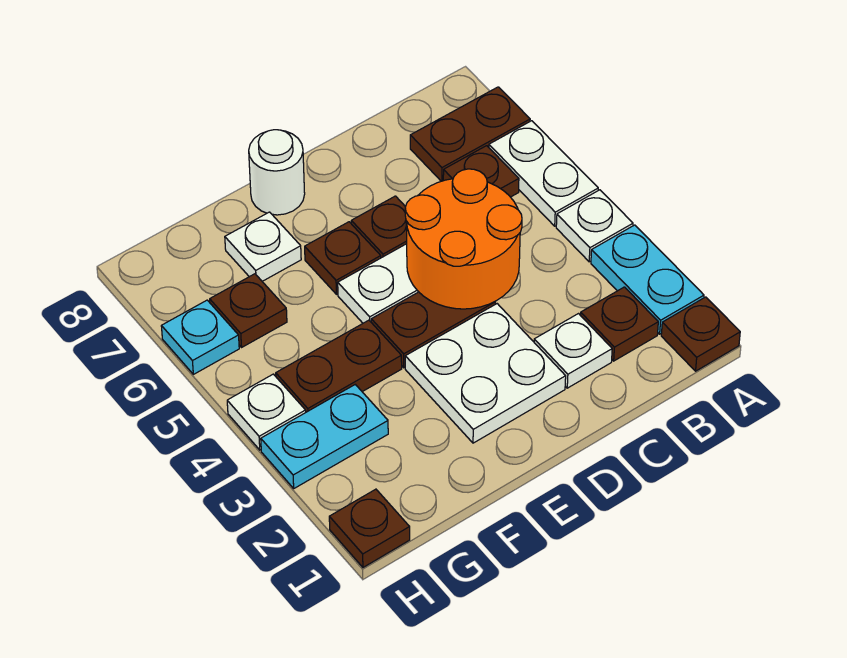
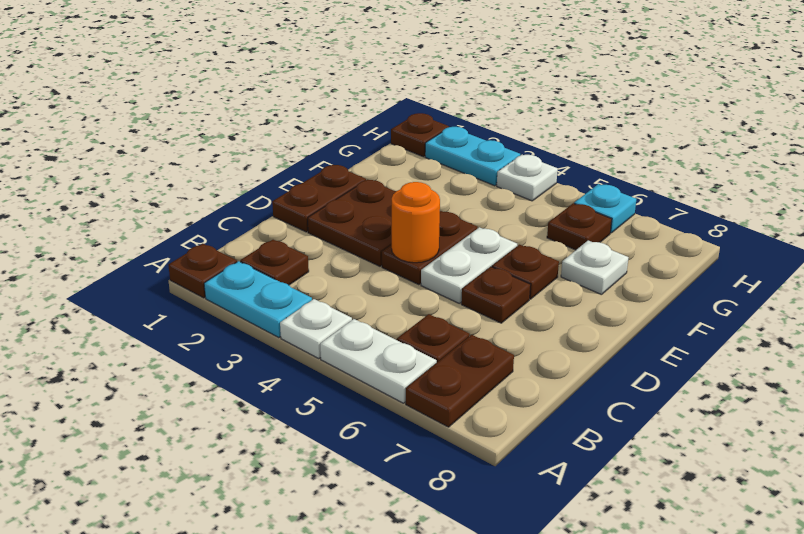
white plate C2 level 1 -> none
orange round brick C4:D5 level 2 -> orange round brick D4 level 2
white plate D2:E3 level 1 -> brown plate D2:E3 level 1
white round brick E8 level 1 -> none
brown plate F4:G4 level 1 -> brown plate D1:E1 level 1
cyan plate G3:H3 level 1 -> cyan plate H2:H3 level 1

